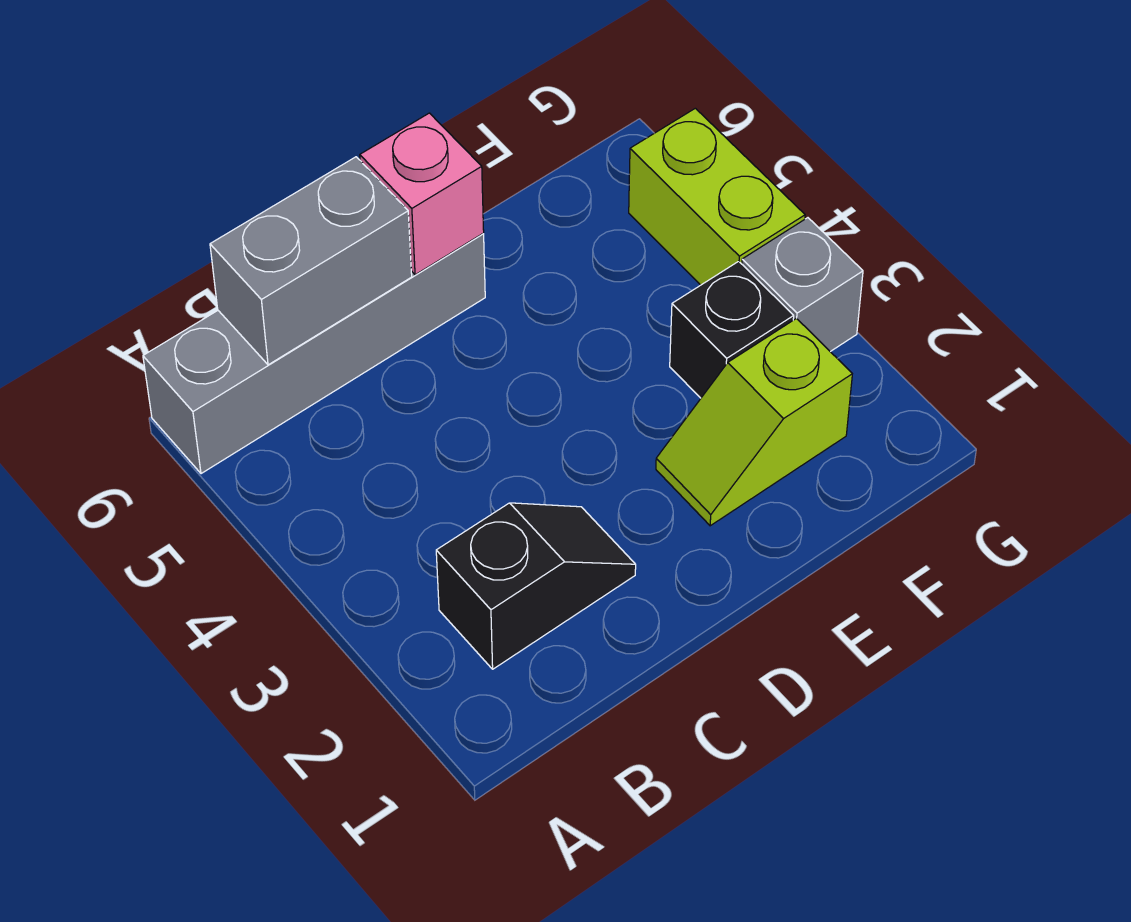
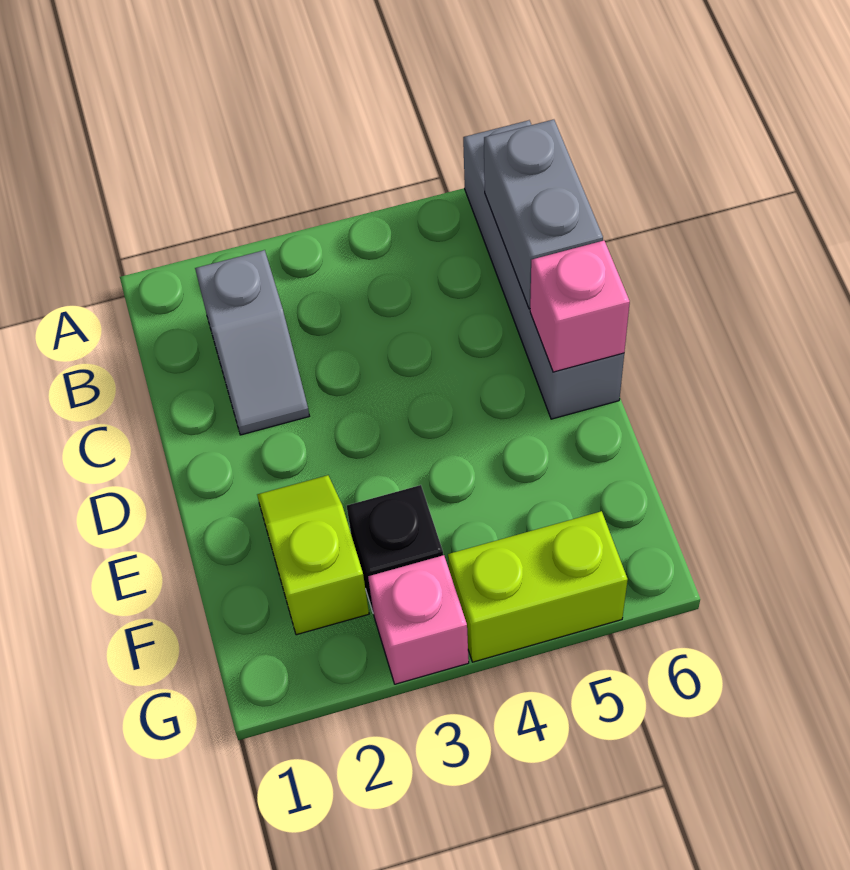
black slope B2:C2 level 1 top B -> grey slope B2:C2 level 1 top B
grey brick G3 level 1 -> pink brick G3 level 1

